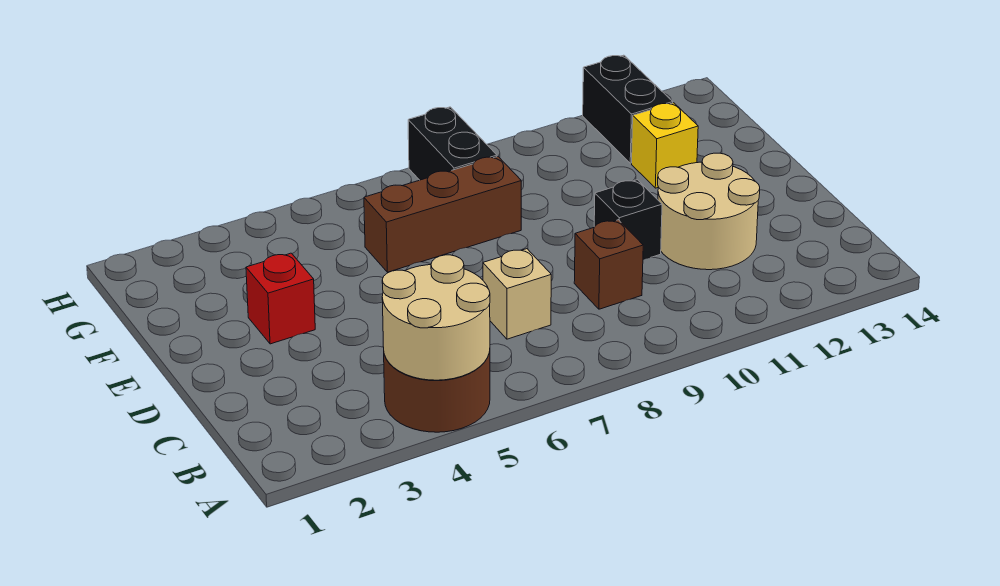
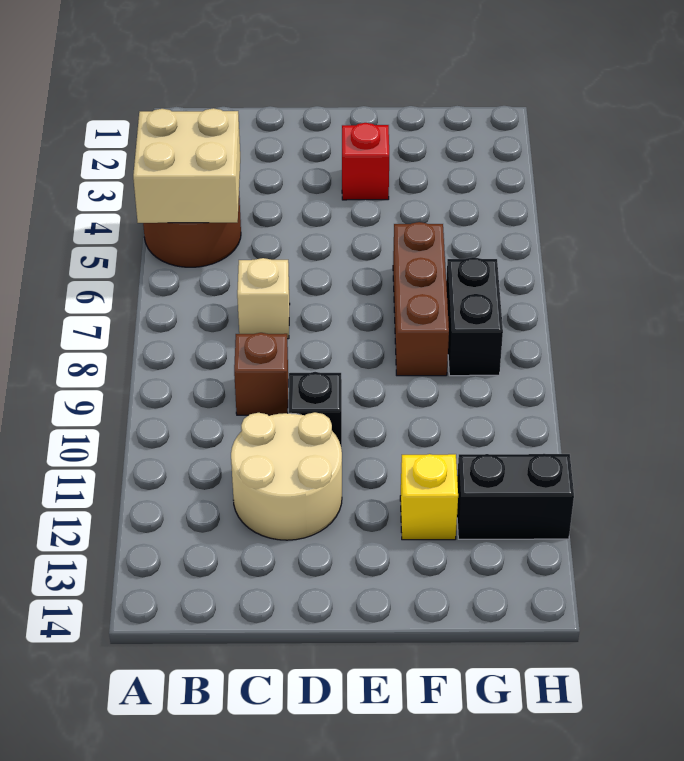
tan round brick A4:B5 level 2 -> tan brick A4:B5 level 2
black brick G8:H8 level 1 -> black brick G7:G8 level 1

